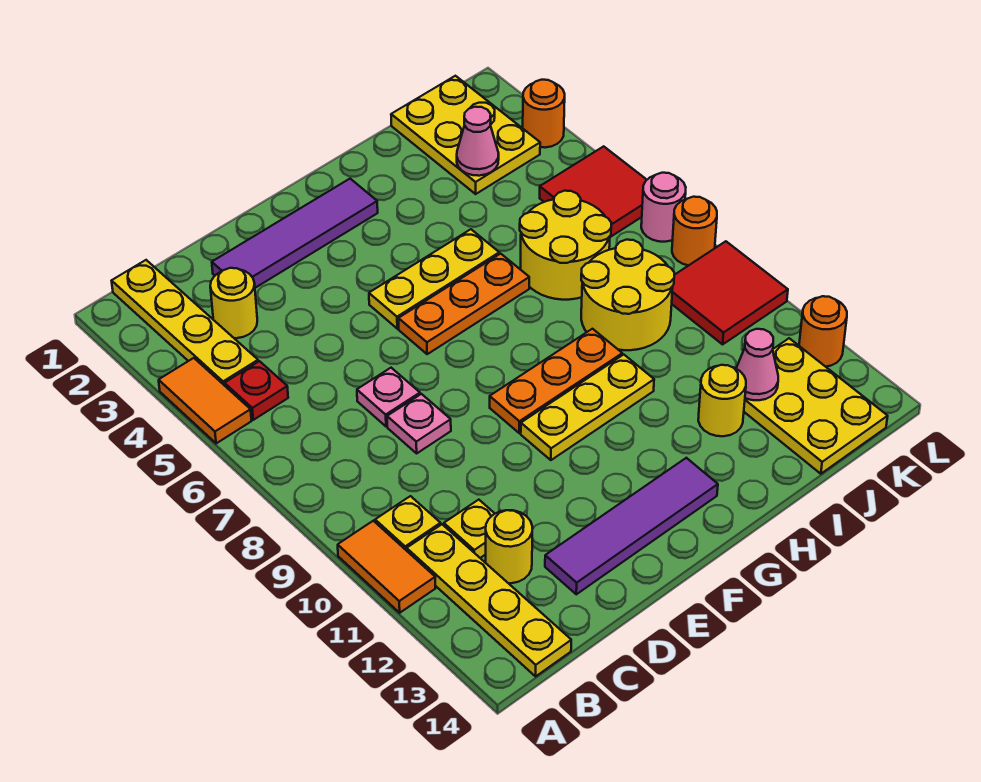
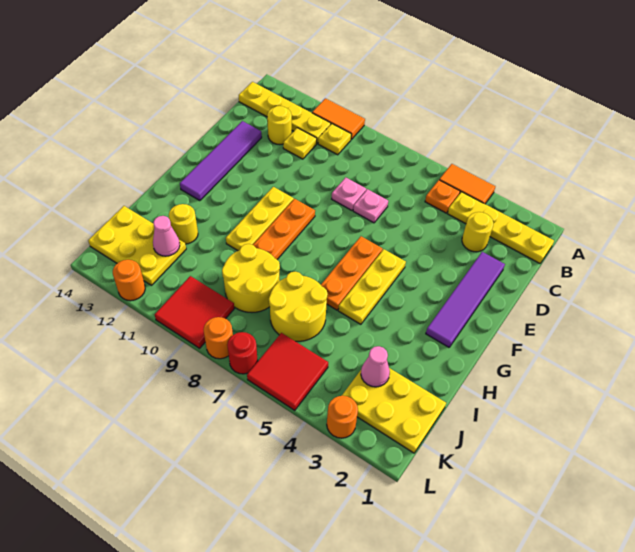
red plate B5 level 1 -> orange plate B5 level 1
pink round brick L7 level 1 -> red round brick L7 level 1

